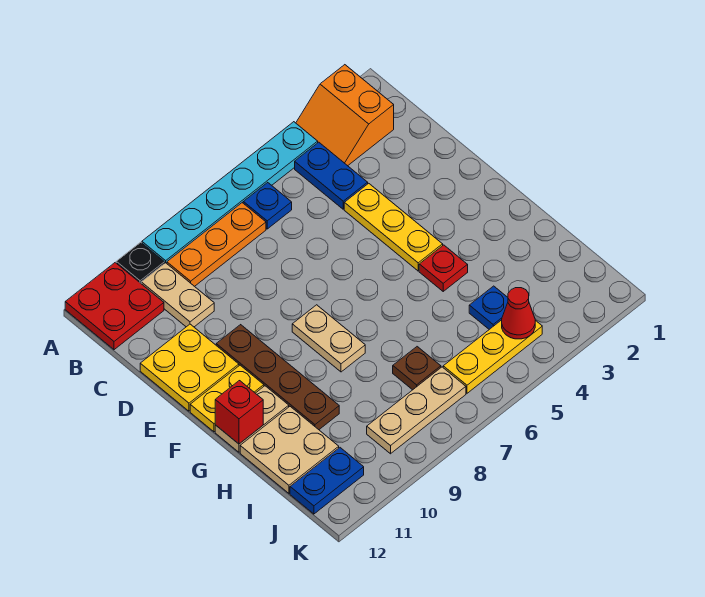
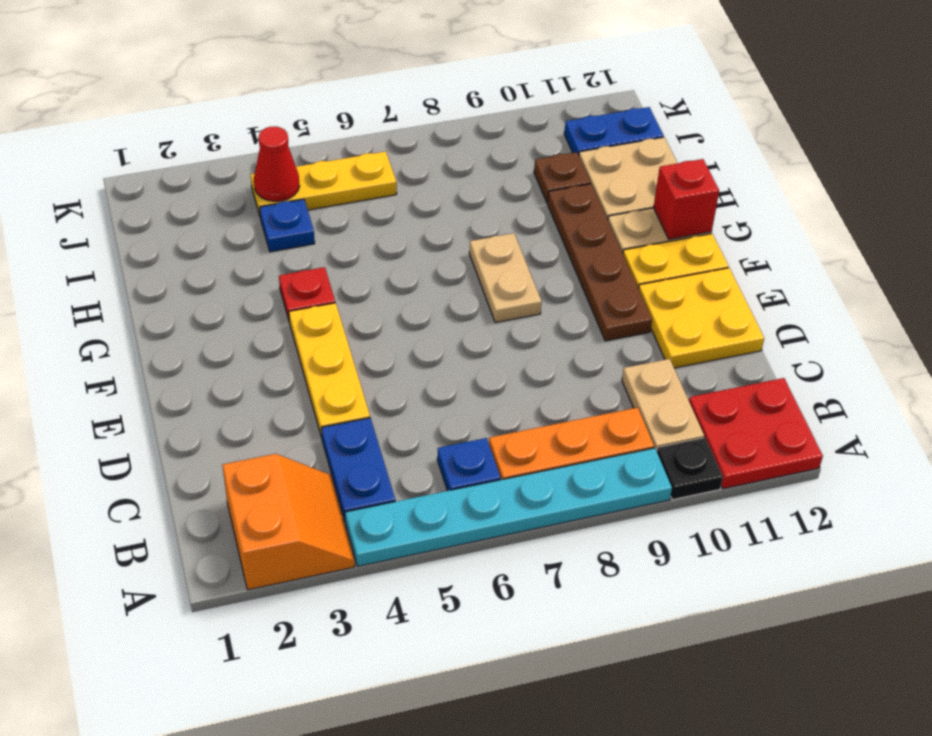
brown plate I7 level 1 -> brown plate I10 level 1
tan plate J7:J9 level 1 -> none

